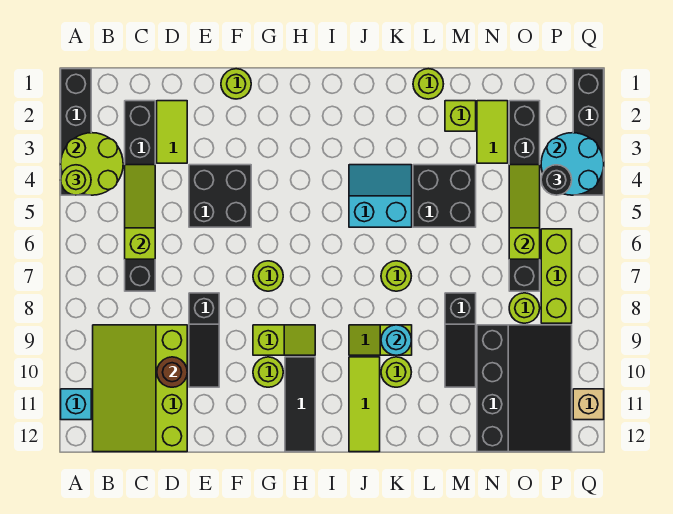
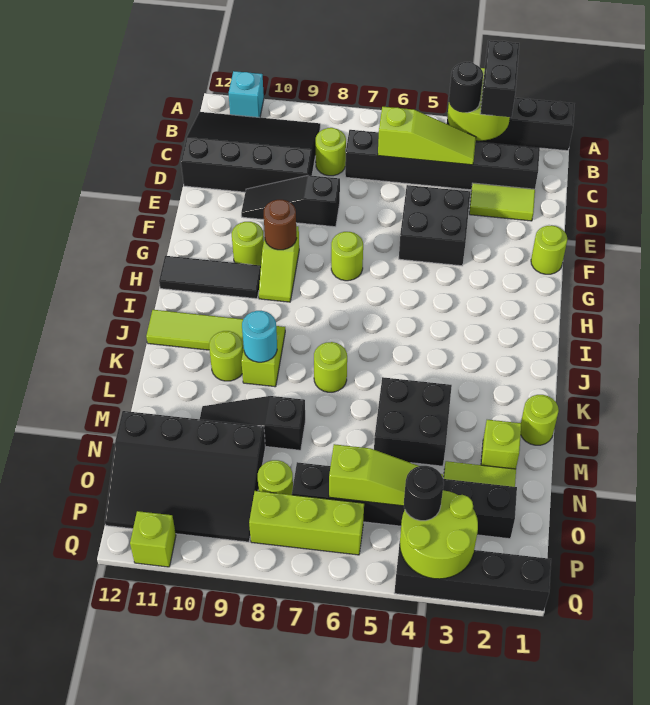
none -> black brick A3:B3 level 3
lime round brick A4 level 3 -> lime round brick C8 level 1
none -> black round brick B4 level 3
lime slope B9:D12 level 1 top D -> black slope B9:D12 level 1 top D
brown round brick D10 level 2 -> brown round brick G9 level 2
cyan slope J4:K5 level 1 top 5 -> none
cyan round brick P3:Q4 level 2 -> lime round brick P3:Q4 level 2
tan brick Q11 level 1 -> lime brick Q11 level 1

